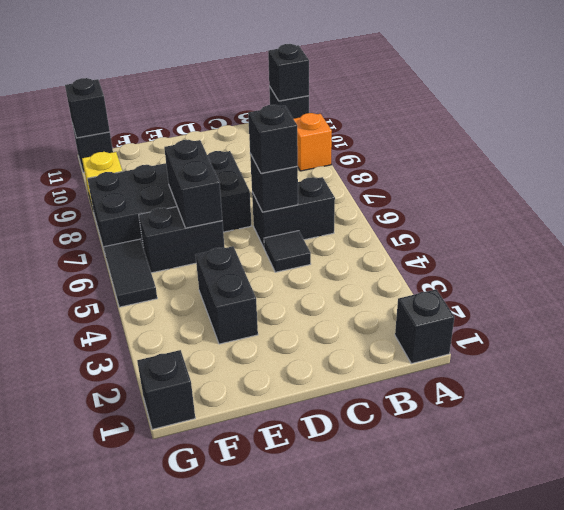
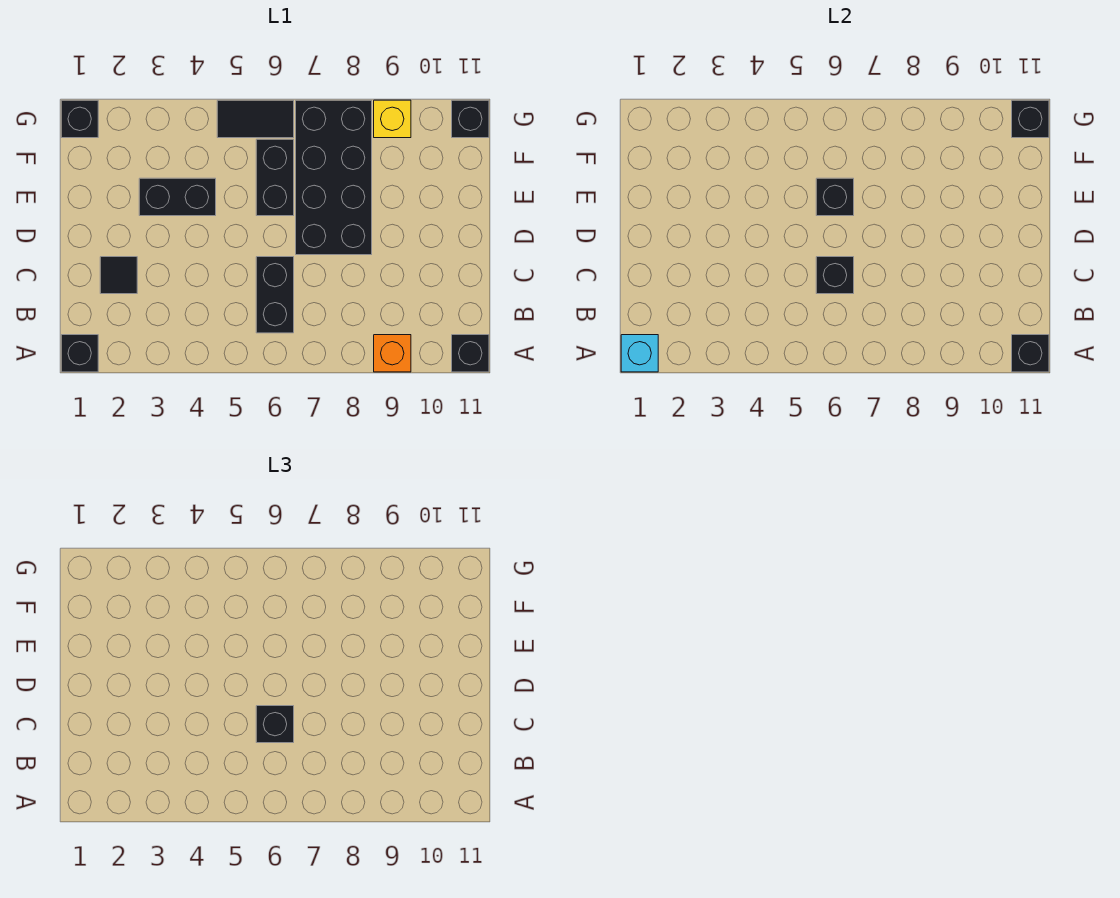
none -> cyan brick A1 level 2
black tile C5 level 1 -> black tile C2 level 1
black brick E6:E7 level 2 -> black brick E6 level 2

